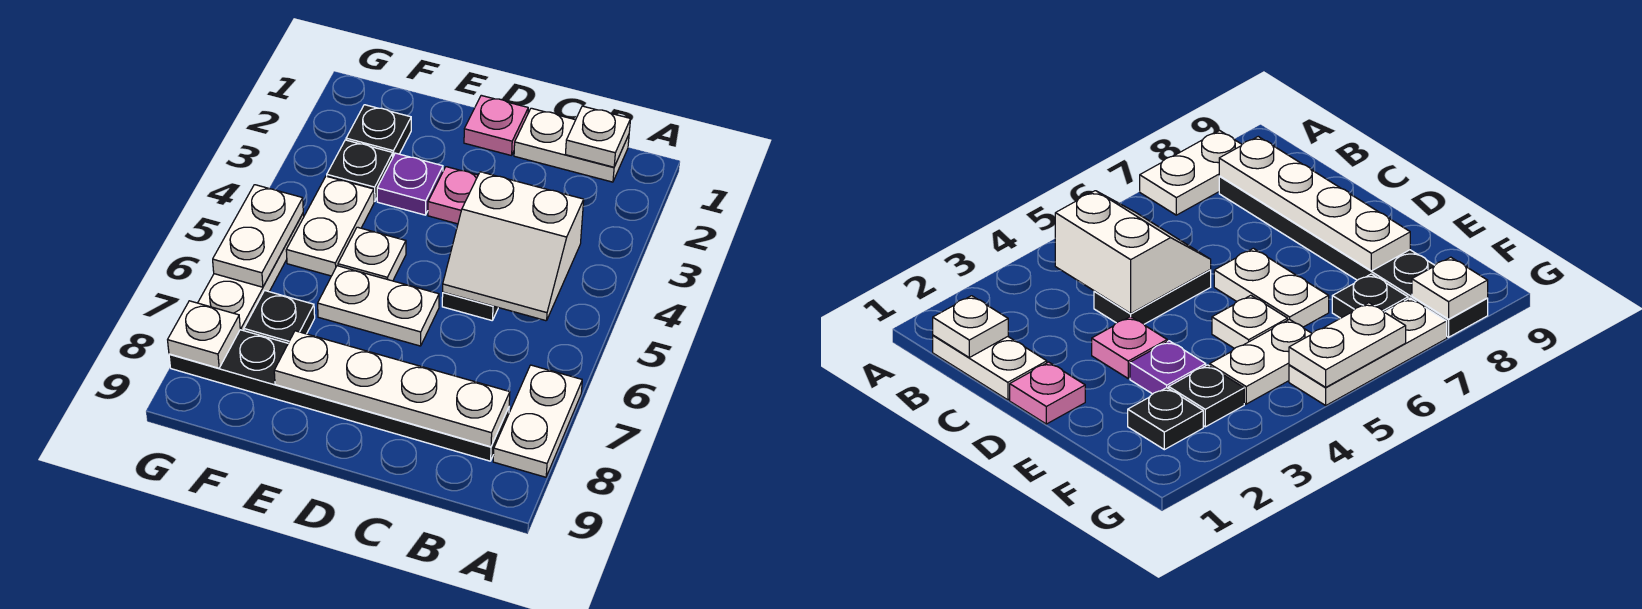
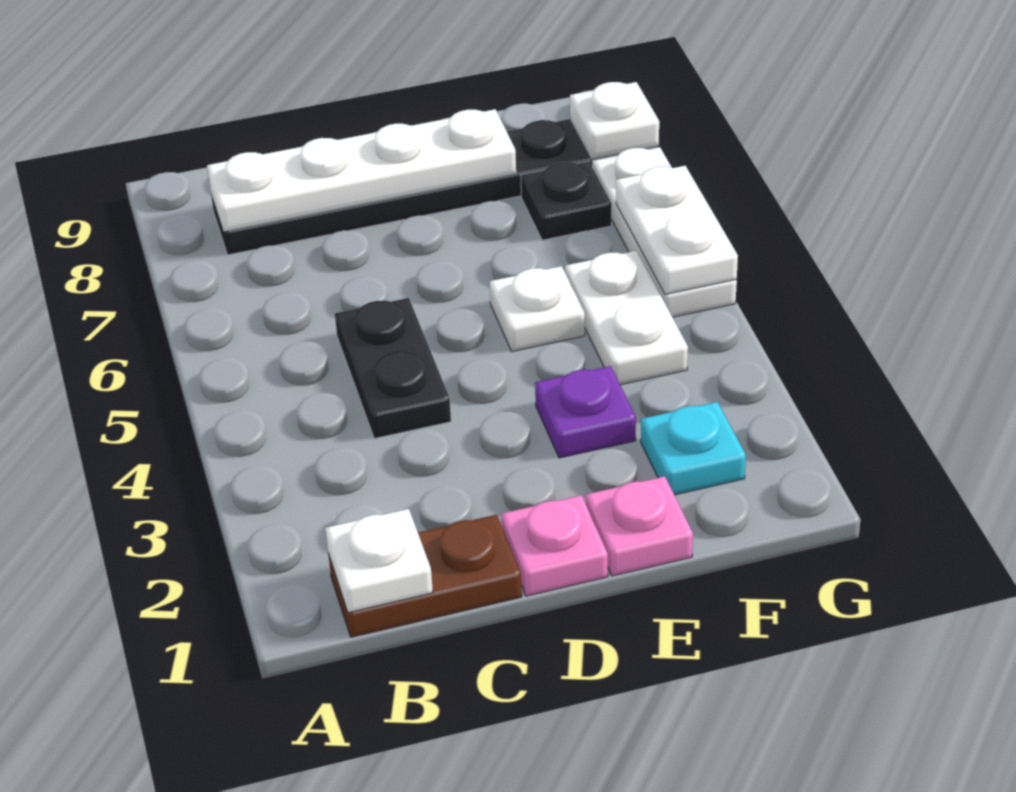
white plate A7:A8 level 1 -> none
white plate B1:C1 level 1 -> brown plate B1:C1 level 1
white slope B4:C5 level 2 top 4 -> none
pink plate D3 level 1 -> pink plate E1 level 1
white plate D6:E6 level 1 -> none
black plate F2 level 1 -> cyan plate F2 level 1
black plate F3 level 1 -> none

